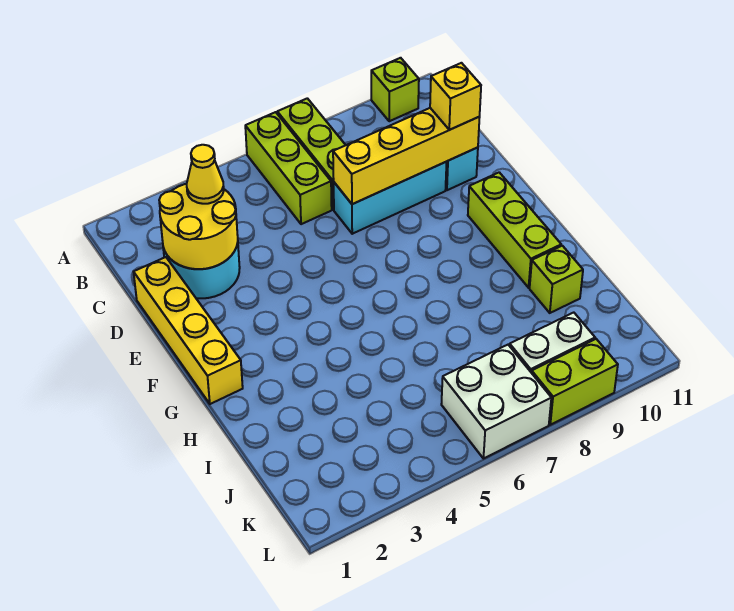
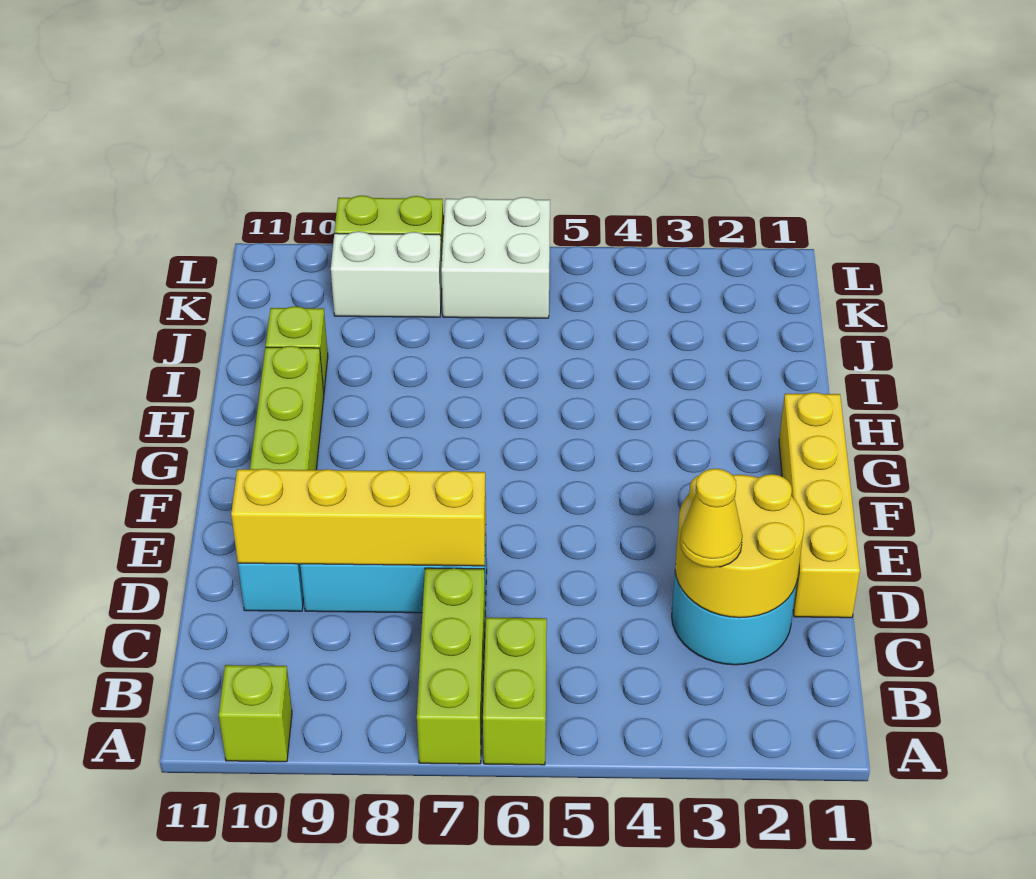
lime brick A6:C6 level 1 -> lime brick A6:B6 level 1
yellow brick D10 level 3 -> none

